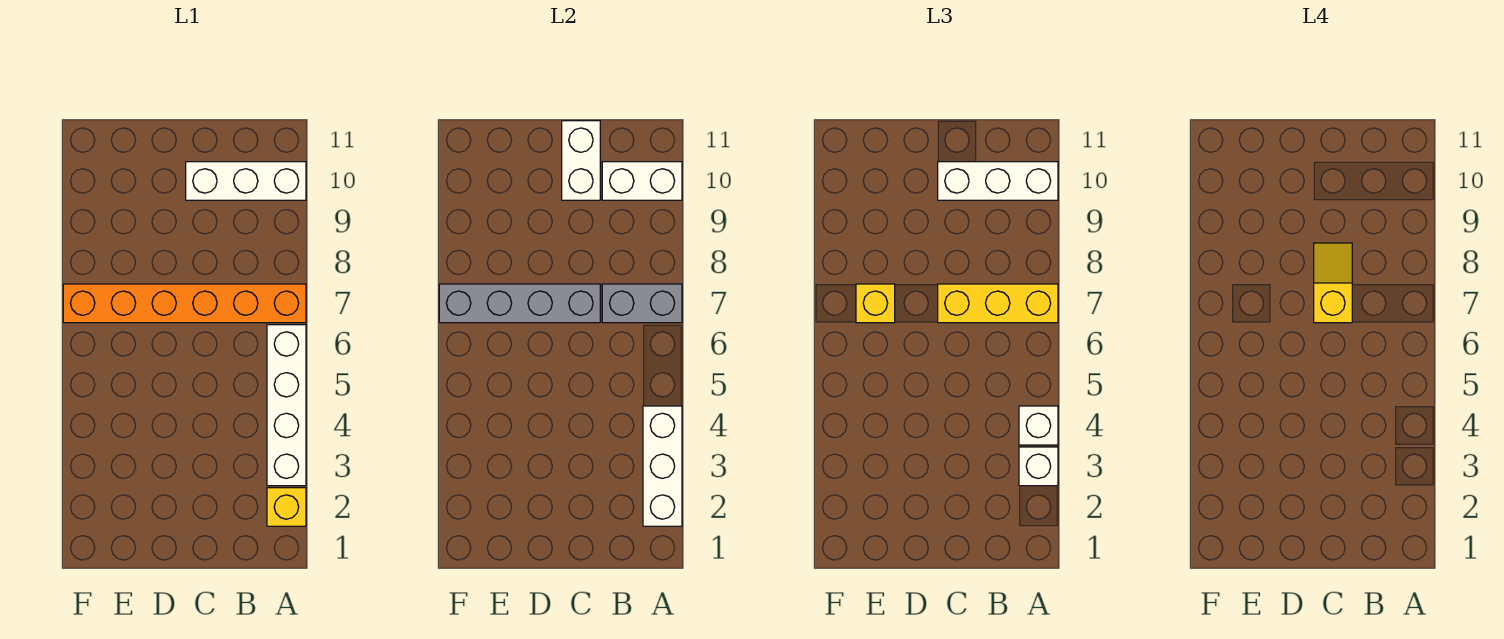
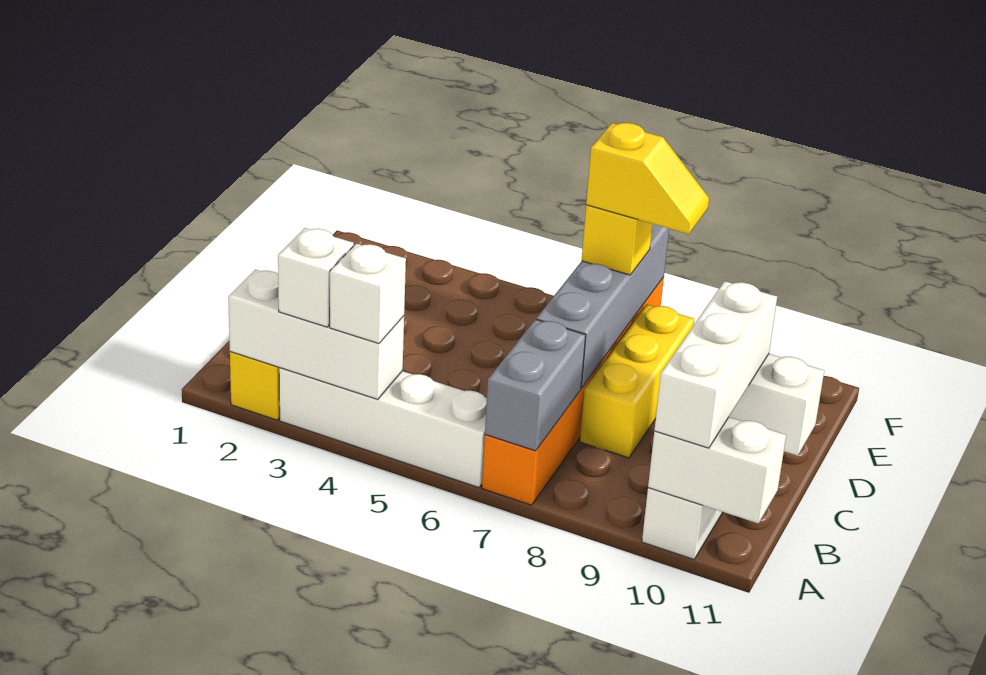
yellow brick A7:C7 level 3 -> yellow brick C8:E8 level 1
white brick A10:B10 level 2 -> white brick A10:A11 level 2
yellow slope C7:C8 level 4 top 7 -> yellow slope E7:E8 level 4 top 7

